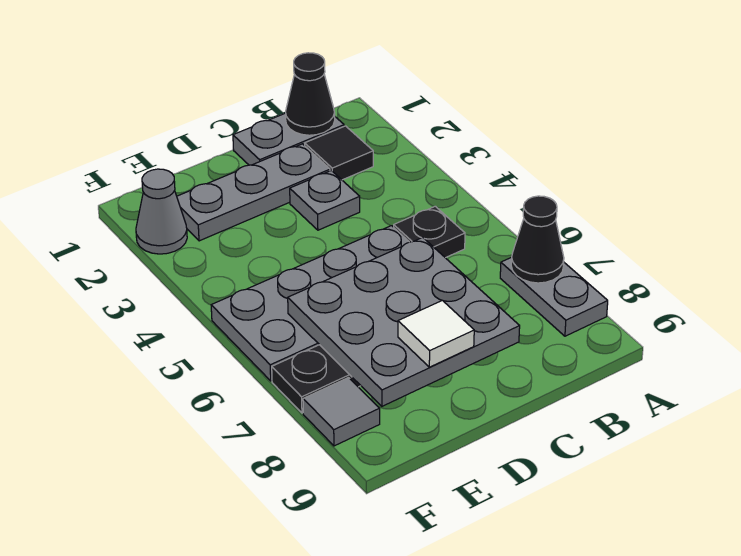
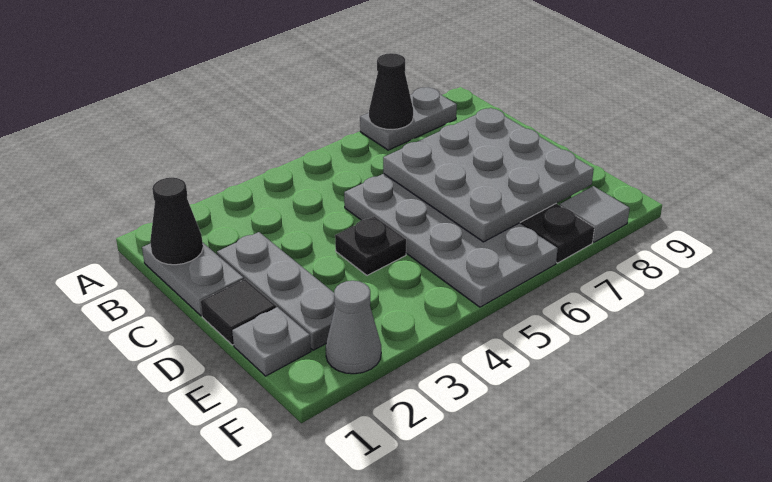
black tile B2 level 1 -> black tile D1 level 1
black plate B5 level 1 -> black plate D4 level 1
grey plate C3 level 1 -> grey plate E1 level 1
white tile D8 level 3 -> none

